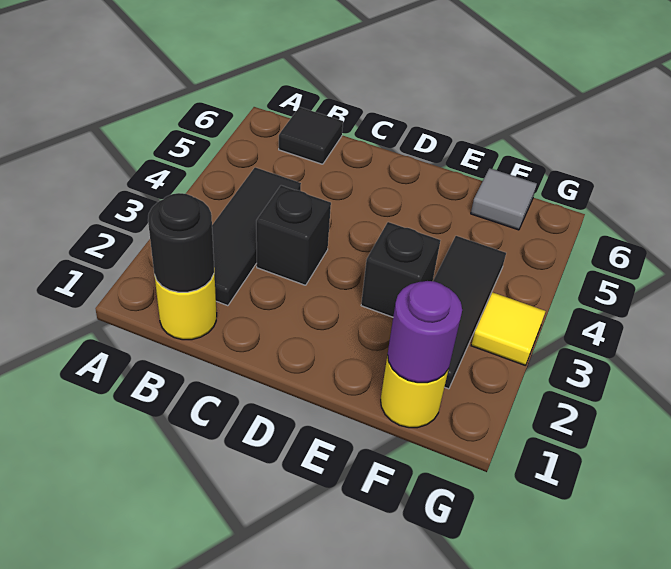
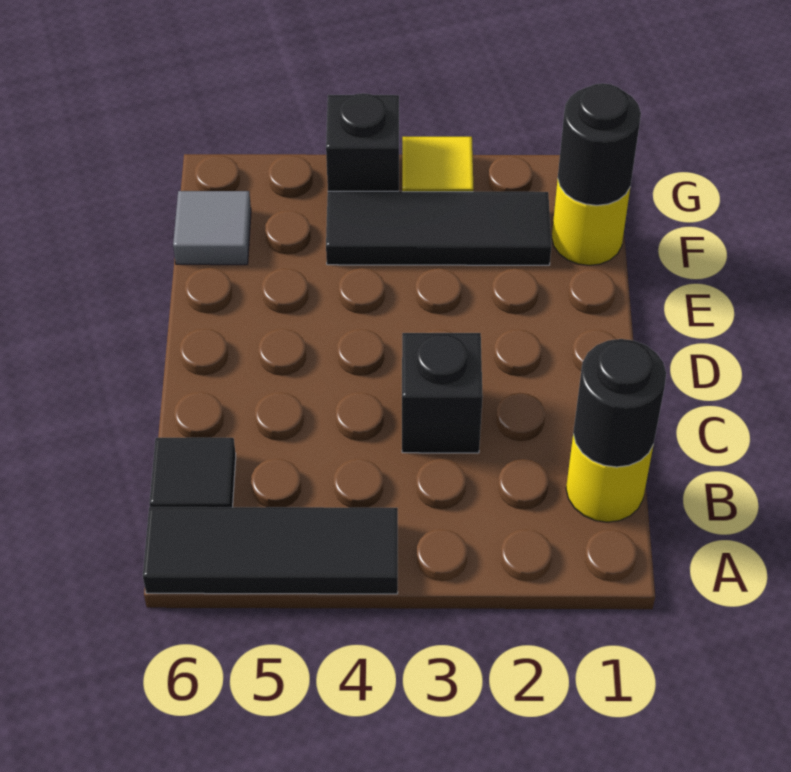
black tile B2:B4 level 1 -> black tile A4:A6 level 1
black brick E3 level 1 -> black brick G4 level 1
purple round brick F1 level 2 -> black round brick F1 level 2

